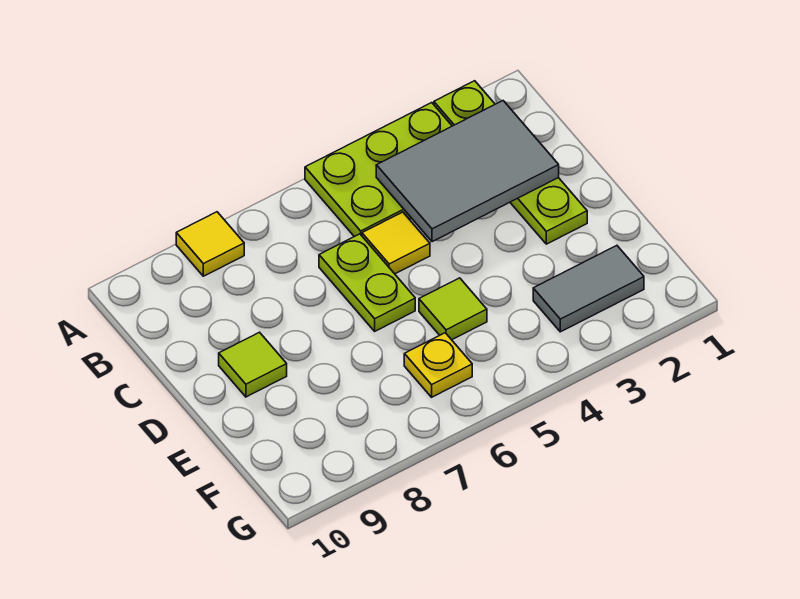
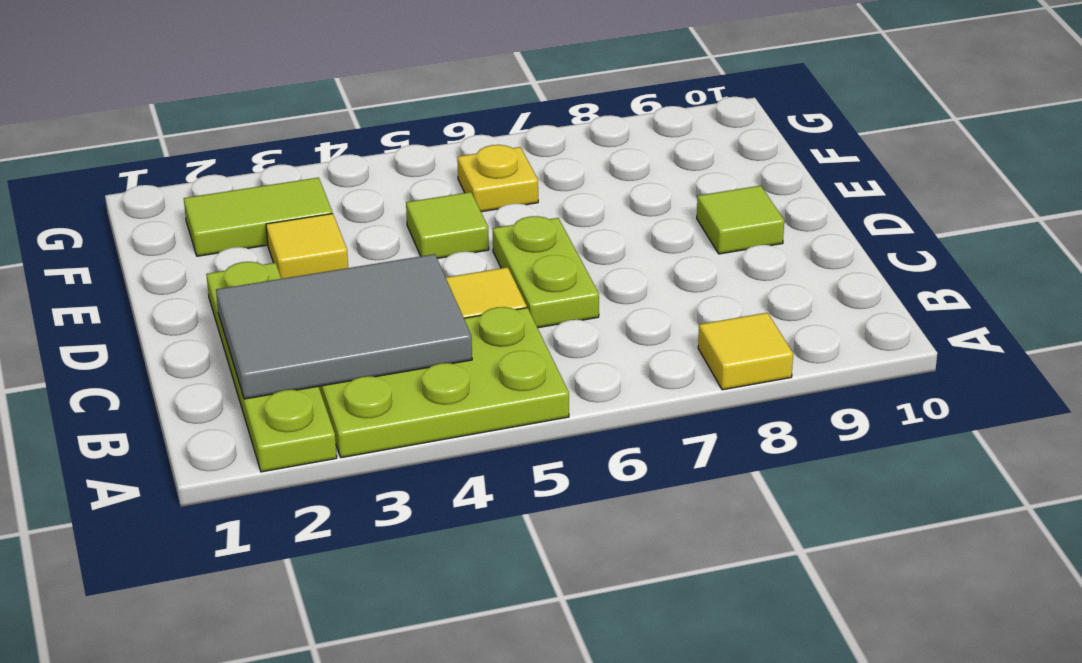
none -> yellow tile E3 level 1
grey tile F2:F3 level 1 -> lime tile F2:F3 level 1

